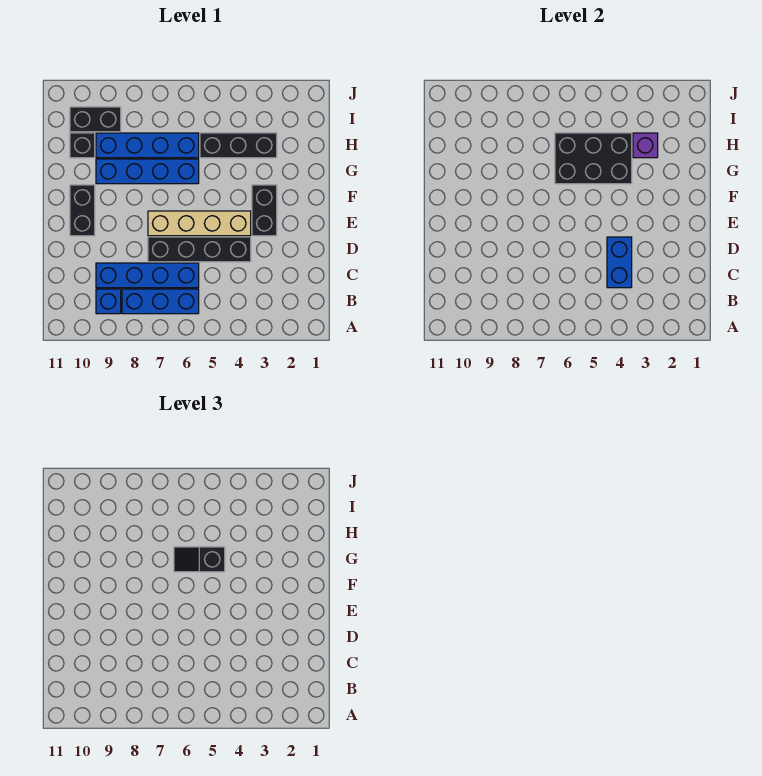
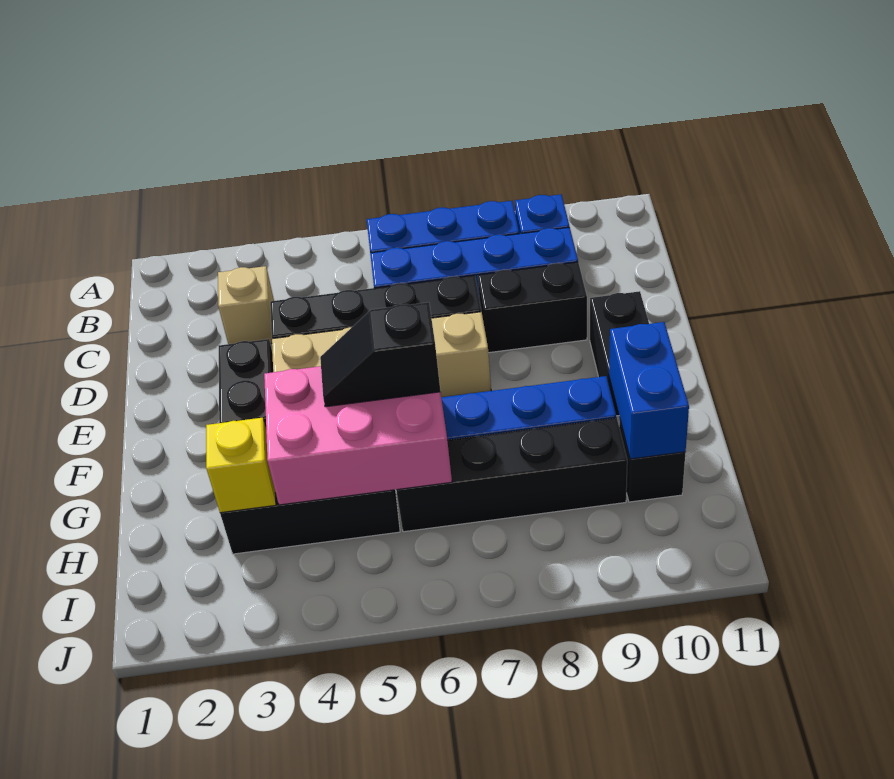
none -> tan brick C3 level 1
blue brick C4:D4 level 2 -> blue brick G10:H10 level 2
black brick G4:H6 level 2 -> pink brick G4:H6 level 2
black slope G5:G6 level 3 top 5 -> black slope G5:G6 level 3 top 6
purple brick H3 level 2 -> yellow brick H3 level 2
blue brick H6:H9 level 1 -> black brick H6:H9 level 1
black brick I9:I10 level 1 -> black brick D8:D9 level 1

